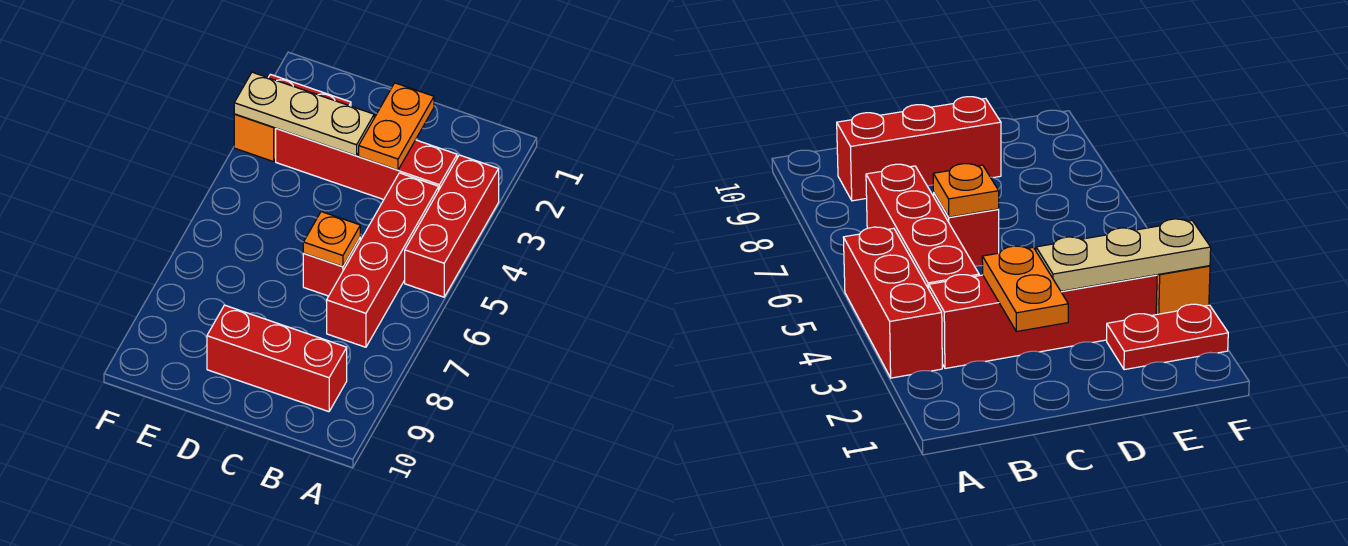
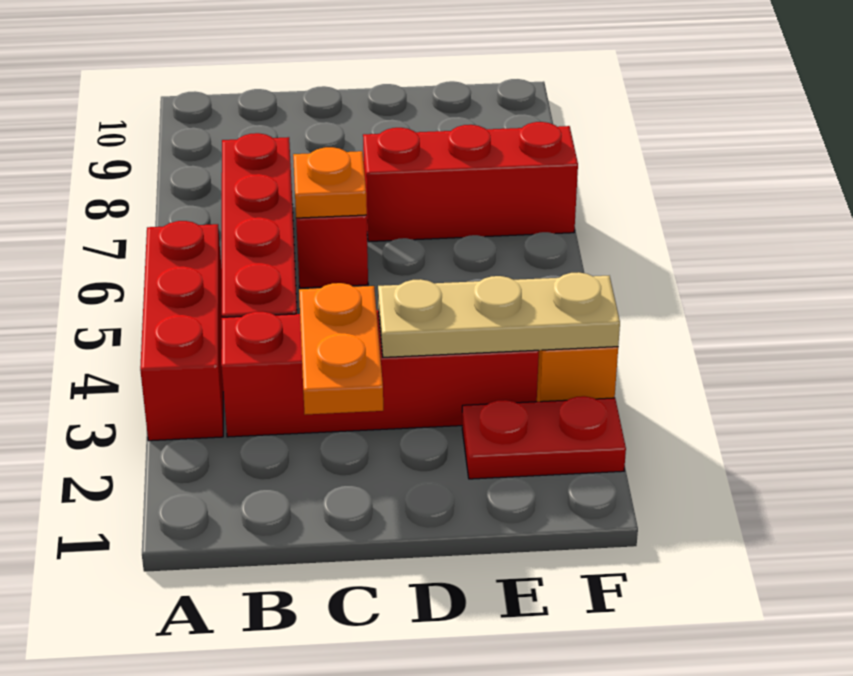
red brick B9:D9 level 1 -> red brick D7:F7 level 1

